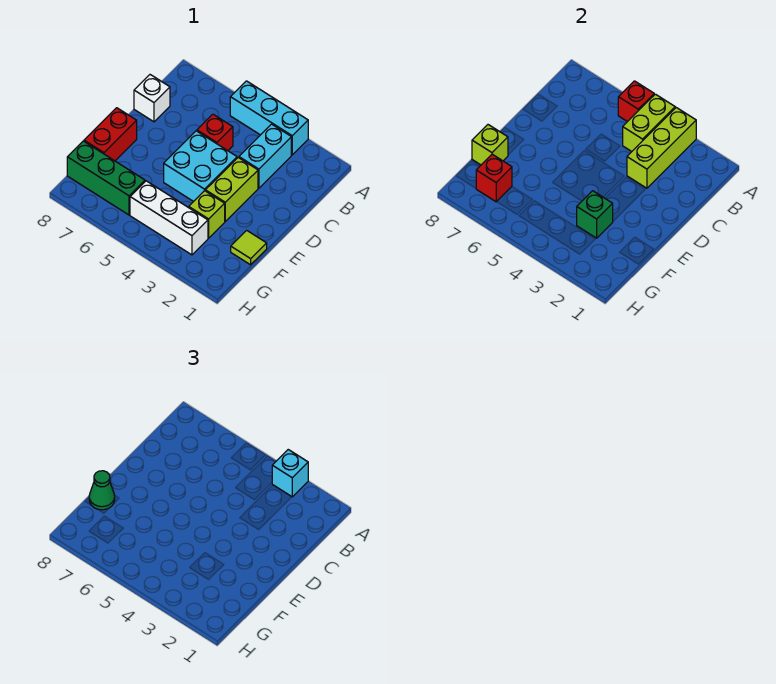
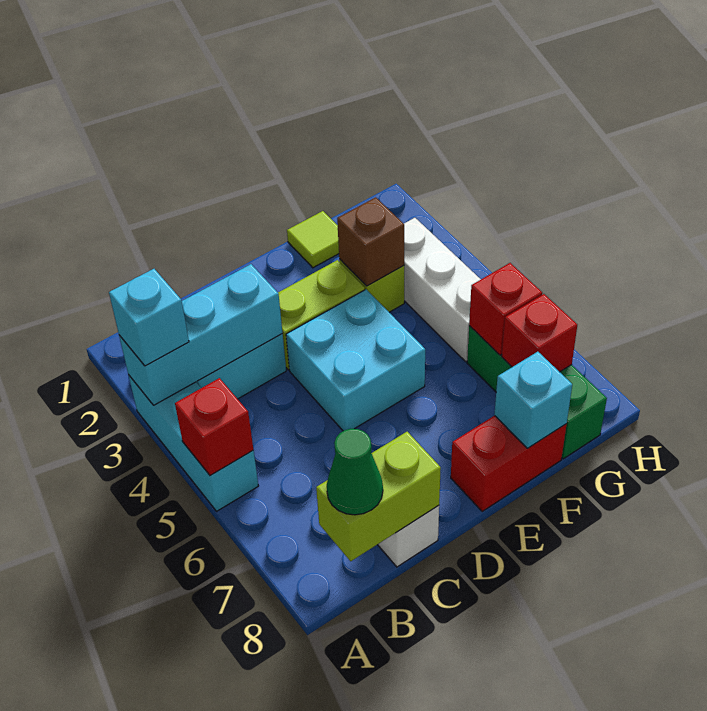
lime brick A3:C3 level 2 -> cyan brick A3:C3 level 2
lime brick A4:B4 level 2 -> lime brick B8:C8 level 2
red brick C5 level 1 -> red brick G6 level 2
green brick F3 level 2 -> brown brick F3 level 2
lime brick F8 level 2 -> cyan brick F8 level 2
green cone F8 level 3 -> green cone B8 level 3

